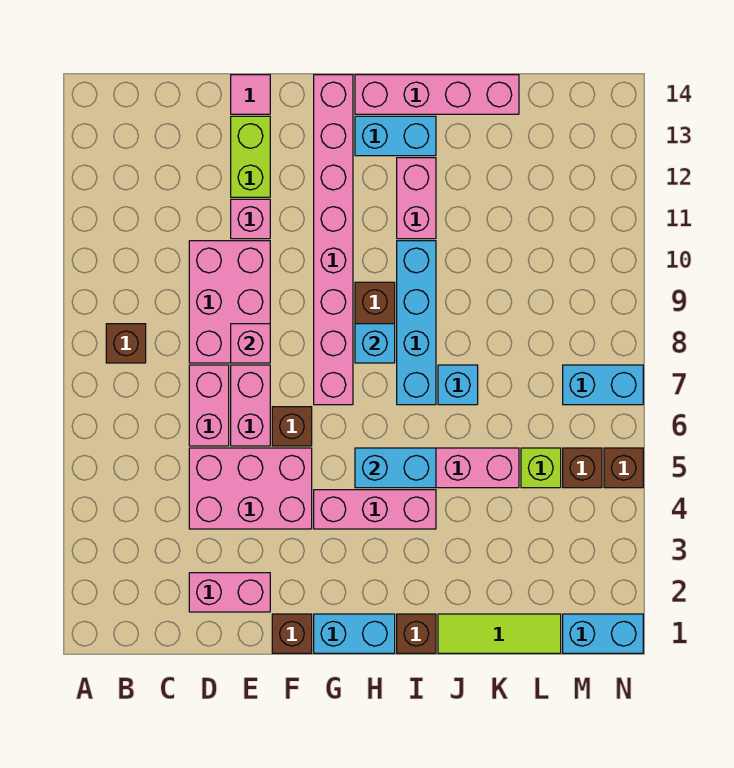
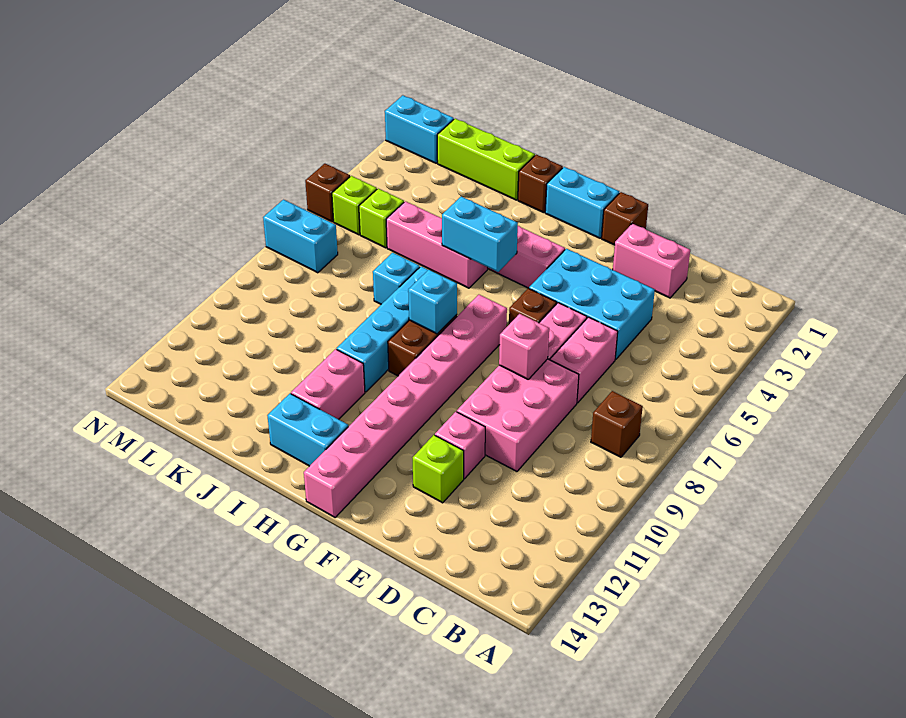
pink brick D4:F5 level 1 -> cyan brick D4:F5 level 1
lime brick E12:E13 level 1 -> lime brick E12 level 1
pink tile E14 level 1 -> none
pink brick H14:K14 level 1 -> none
lime tile J1:L1 level 1 -> lime brick J1:L1 level 1
brown brick M5 level 1 -> lime brick M5 level 1

